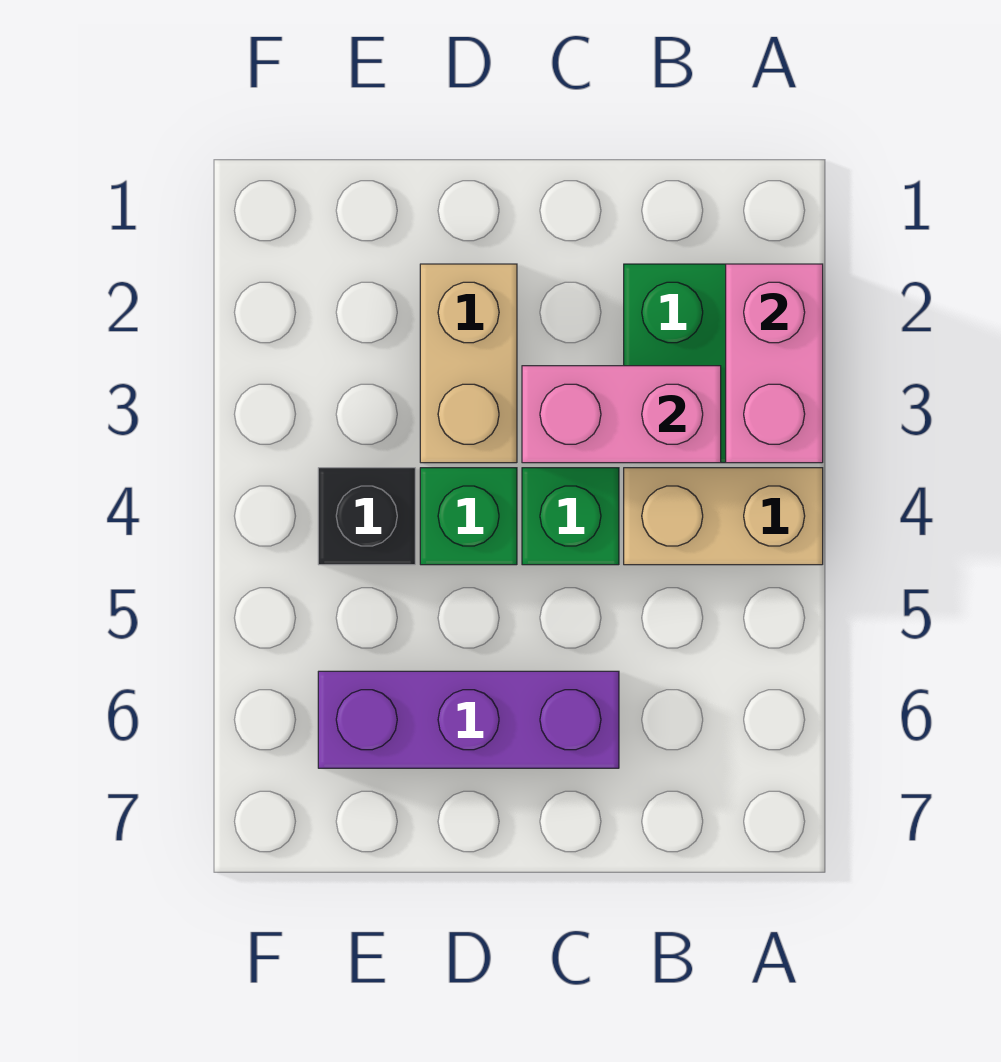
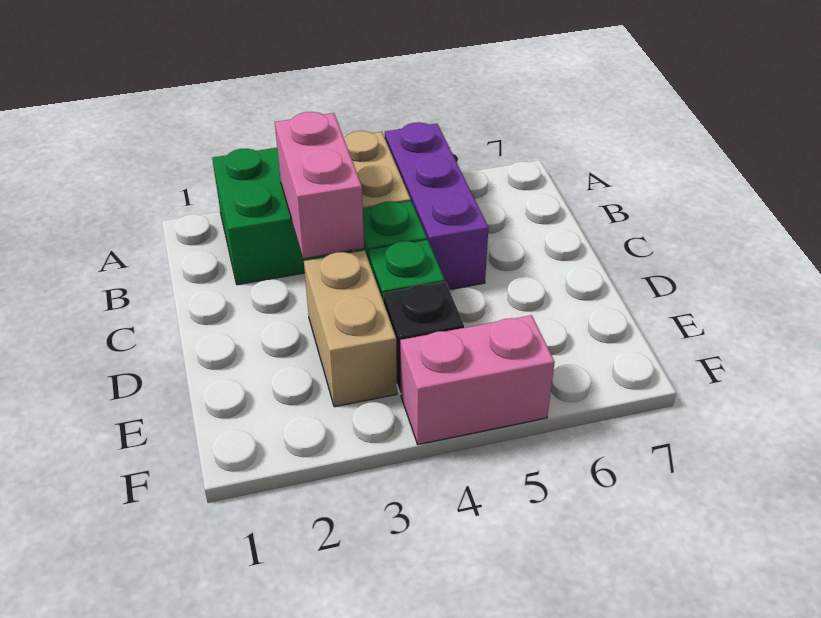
pink brick A2:A3 level 2 -> pink brick F4:F5 level 1
purple brick C6:E6 level 1 -> purple brick A5:C5 level 1
tan brick D2:D3 level 1 -> tan brick D3:E3 level 1

